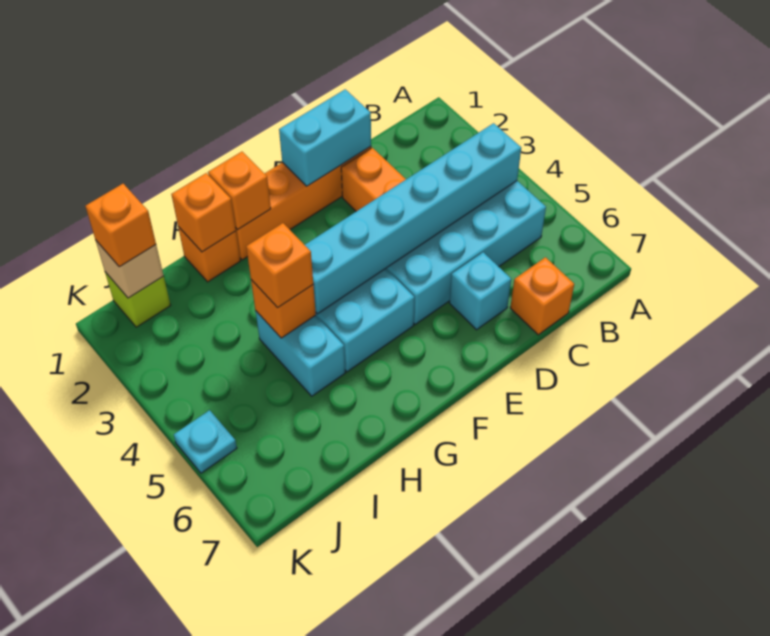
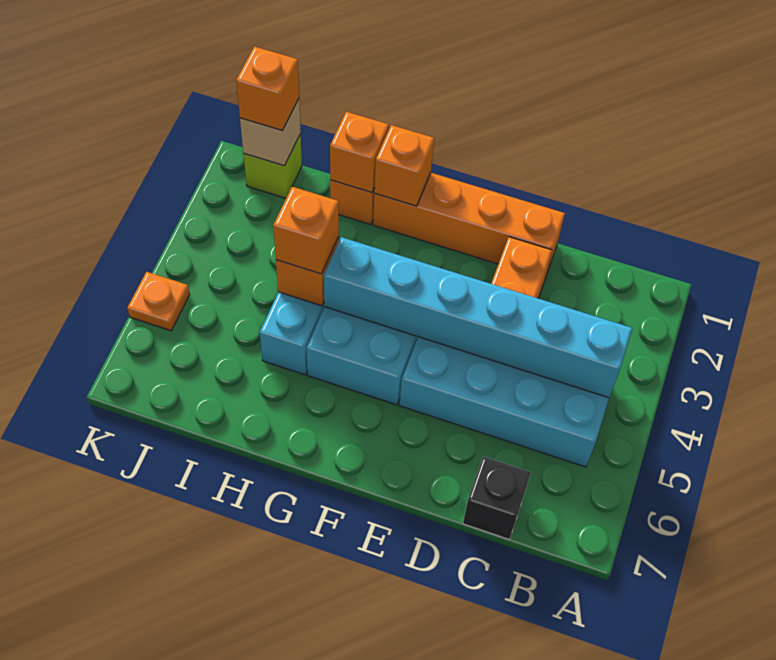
orange brick C7 level 1 -> black brick C7 level 1
cyan brick D1:E1 level 2 -> none
cyan brick D6 level 1 -> none
cyan plate K5 level 1 -> orange plate K5 level 1

